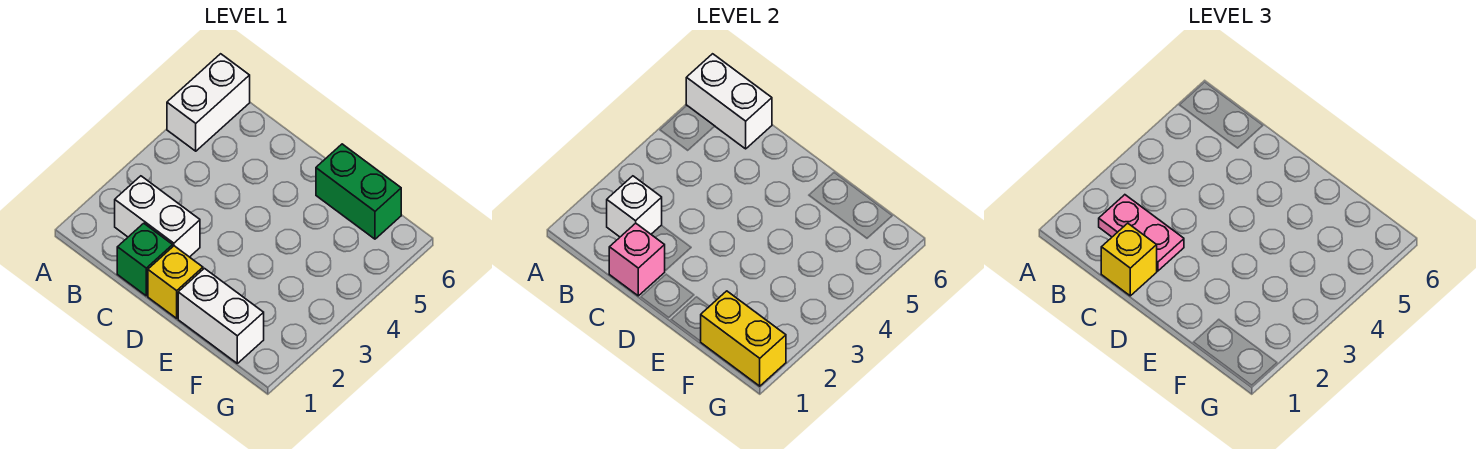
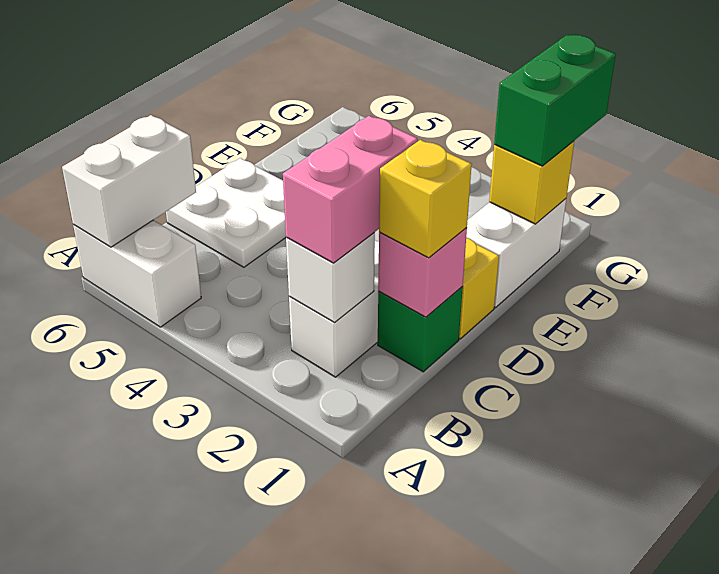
pink plate B2:C2 level 3 -> pink brick B2:C2 level 3
none -> white plate C5:D6 level 1
green brick E6:F6 level 1 -> green brick F1:G1 level 3
yellow brick F1:G1 level 2 -> yellow brick F1 level 2

